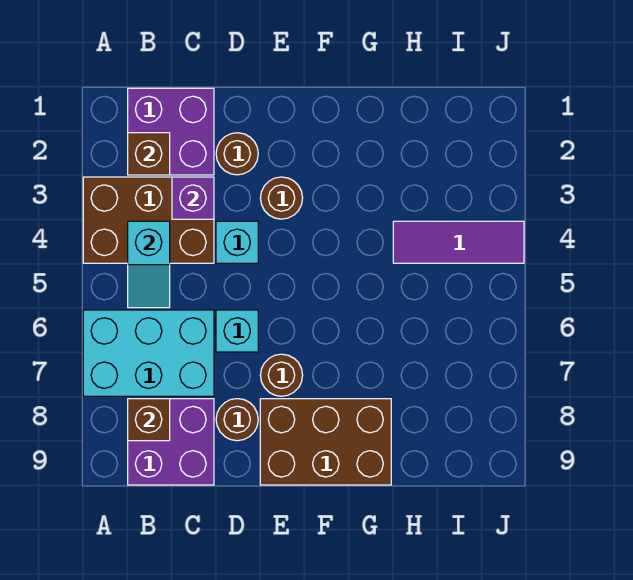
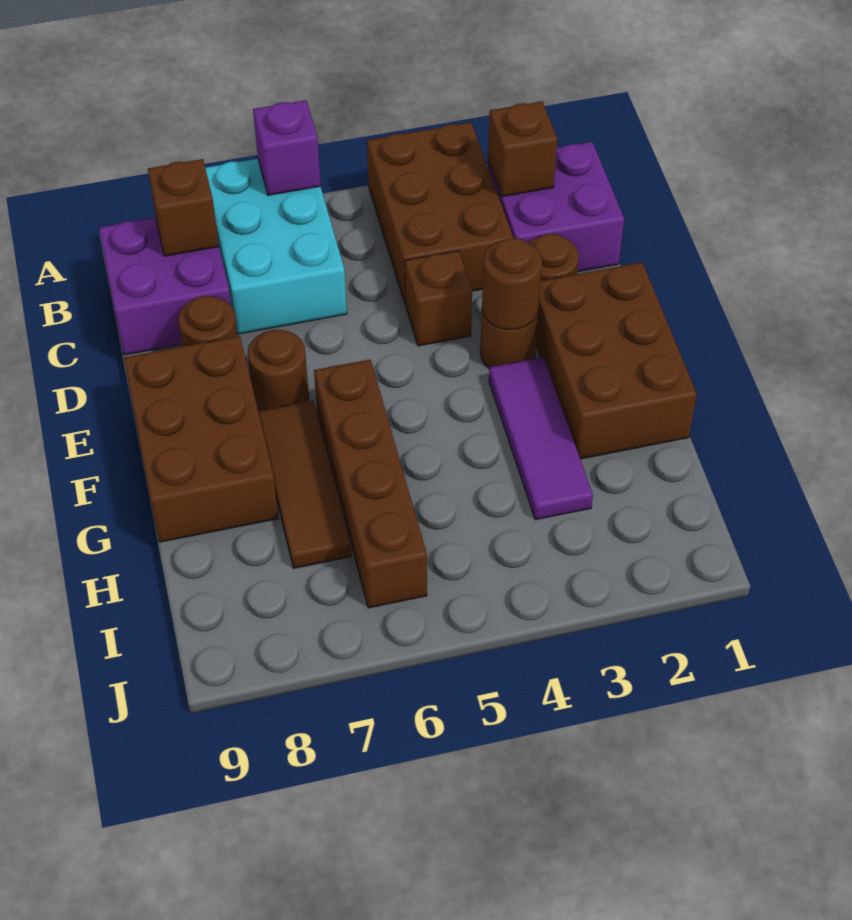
cyan slope B4:B5 level 2 top 4 -> none
purple brick C3 level 2 -> purple brick A6 level 2
cyan brick D4 level 1 -> brown brick D4 level 1
cyan brick D6 level 1 -> none
none -> brown brick E1:G2 level 1
none -> brown round brick E3 level 2
none -> brown brick F6:I6 level 1
none -> brown tile F7:H7 level 1
purple tile H4:J4 level 1 -> purple tile F3:H3 level 1

